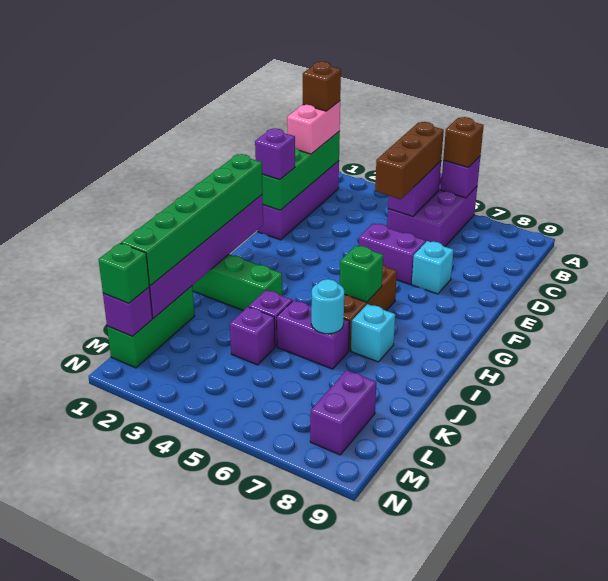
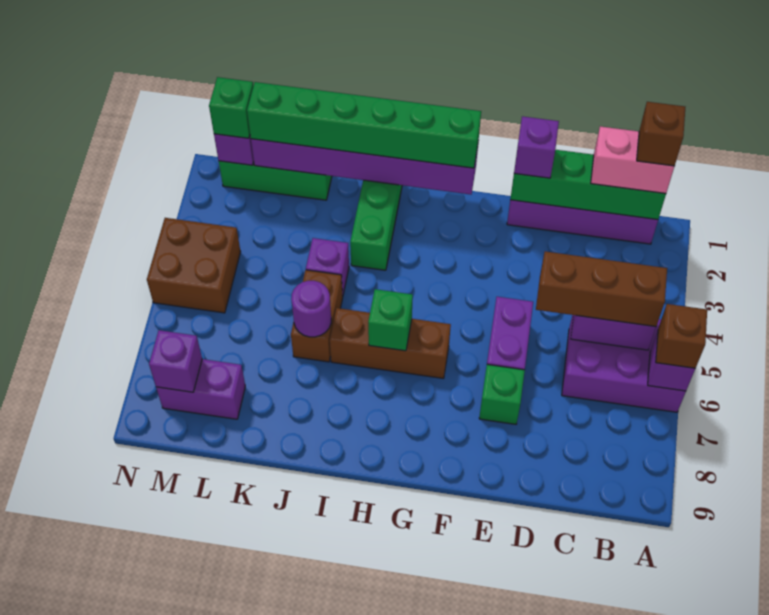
cyan brick E7 level 1 -> green brick E7 level 1
cyan brick I7 level 1 -> none
purple brick J5:J6 level 1 -> brown brick J5:J6 level 1
cyan round brick J6 level 2 -> purple round brick J6 level 2
purple brick K4 level 1 -> purple brick M8 level 2
none -> brown brick M4:N5 level 1

